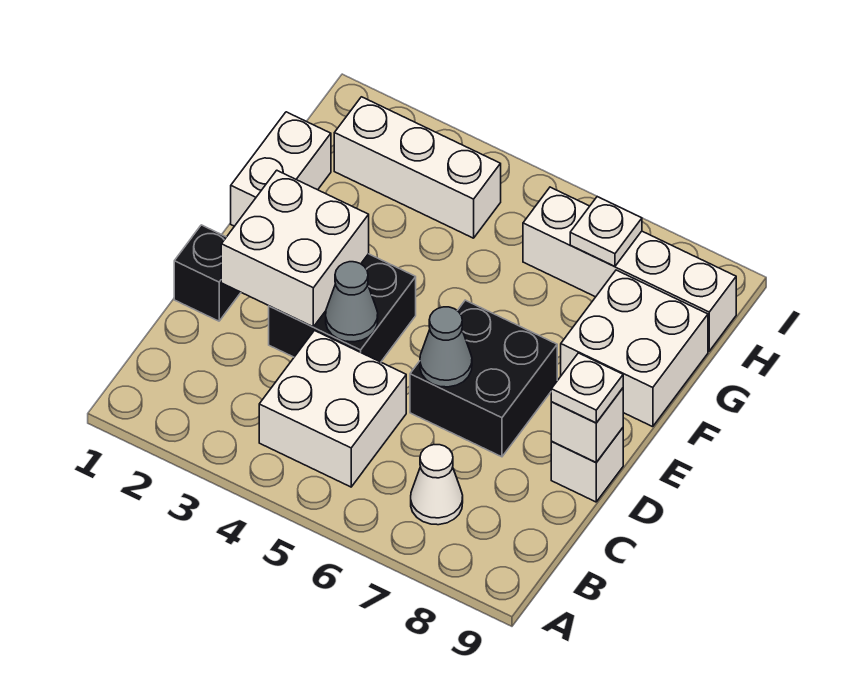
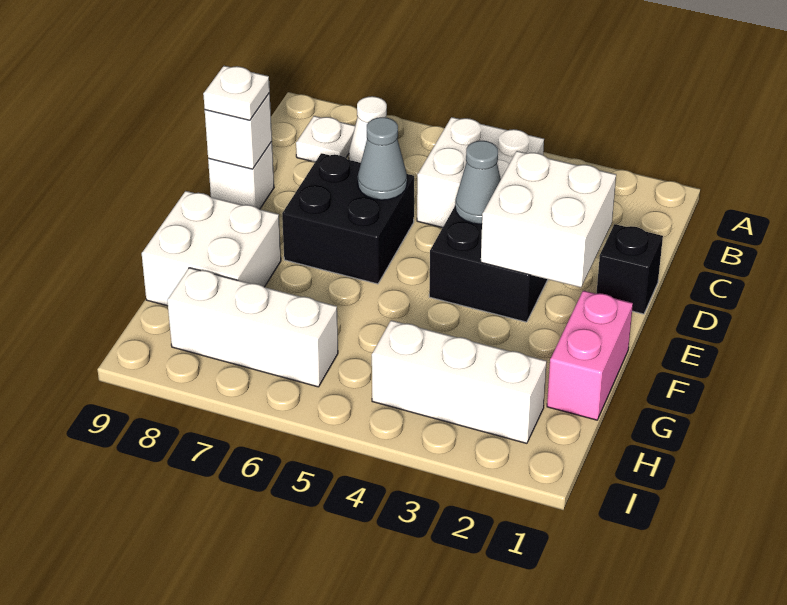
white brick F1:G1 level 1 -> pink brick F1:G1 level 1
white brick H6:H9 level 1 -> white brick H6:H8 level 1
white plate H7 level 2 -> white plate B8 level 1

